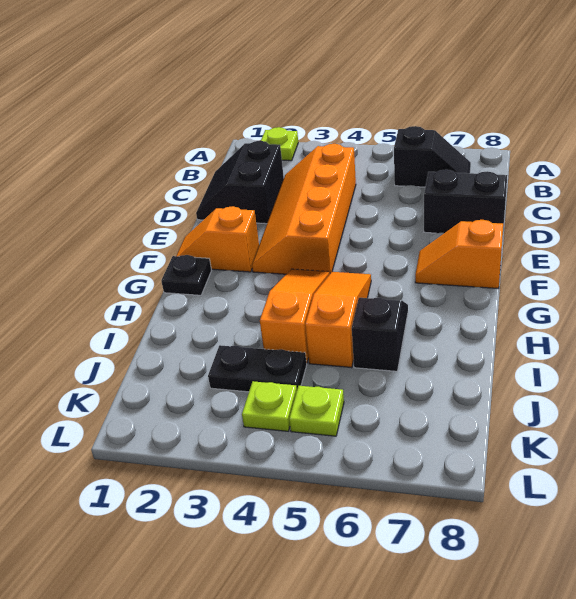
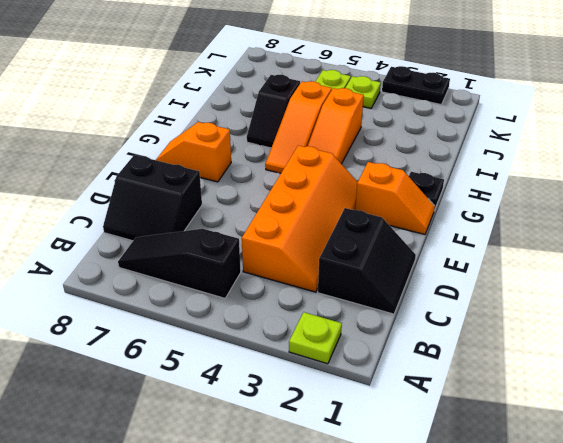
black slope B6:B7 level 1 top 6 -> black slope B5:B7 level 1 top 5
orange slope F7:F8 level 1 top 8 -> orange slope F7:F8 level 1 top 7
black plate J3:J4 level 1 -> black plate L2:L3 level 1

